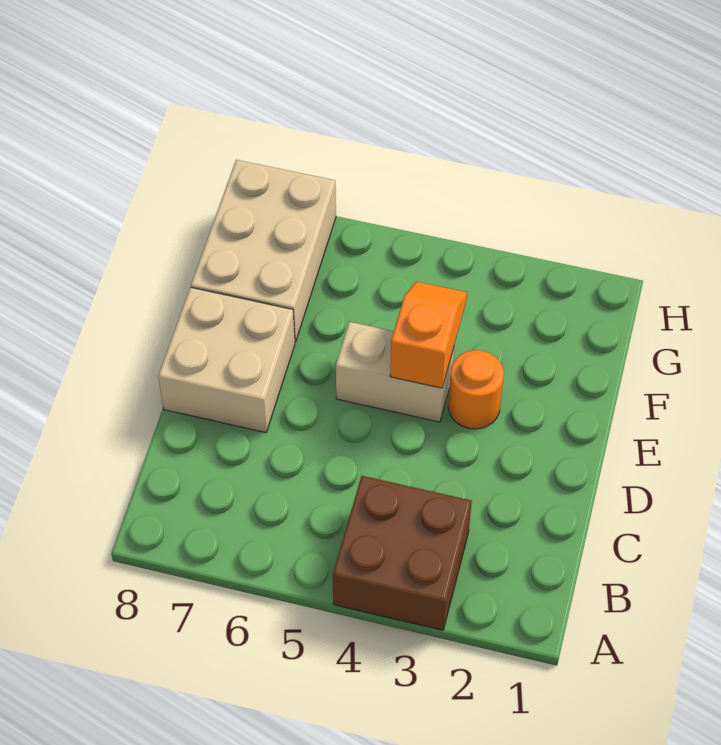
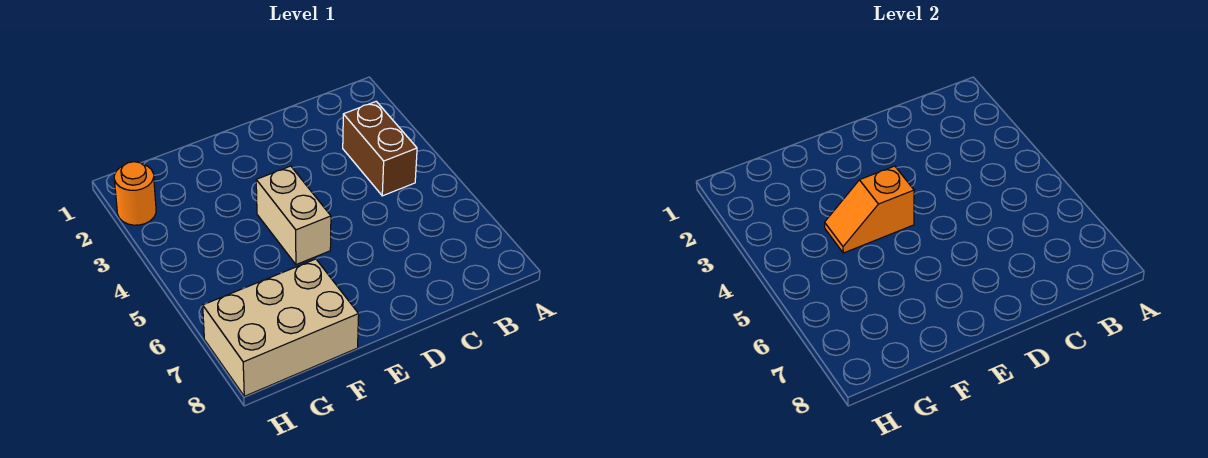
brown brick A3:B4 level 1 -> brown brick B3:B4 level 1
tan brick D7:E8 level 1 -> none
orange round brick E3 level 1 -> orange round brick H2 level 1

